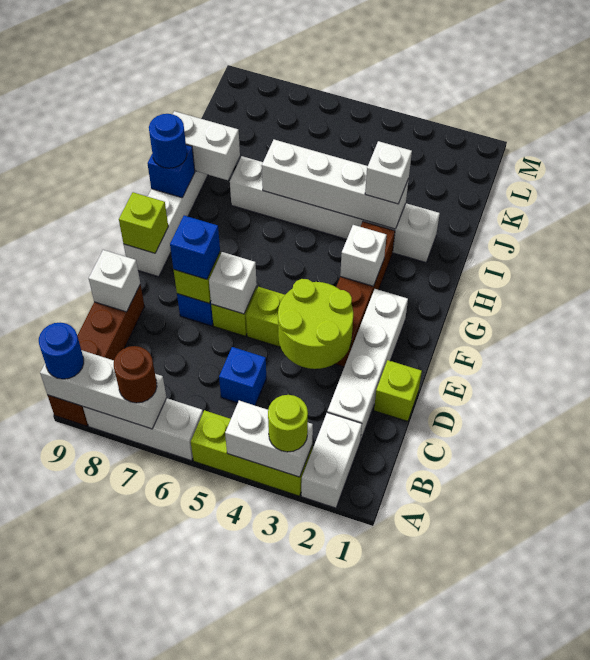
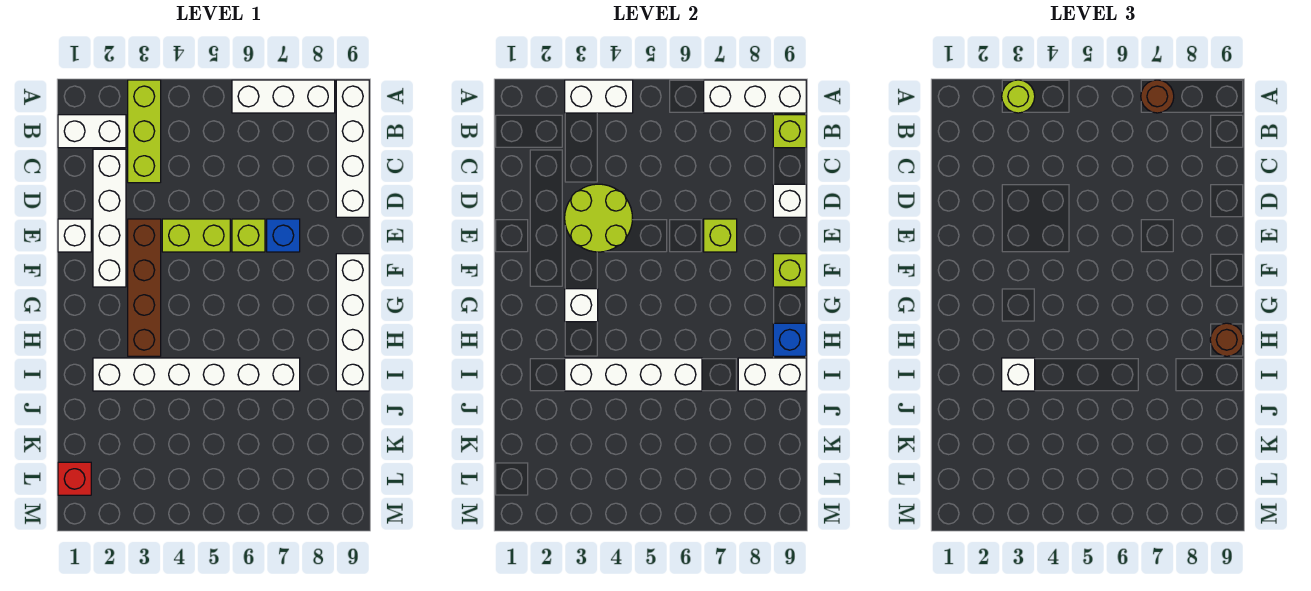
white brick A2:B2 level 1 -> white brick B1:B2 level 1
lime brick A3:A5 level 1 -> lime brick A3:C3 level 1
brown brick A9:D9 level 1 -> white brick A9:D9 level 1
blue round brick A9 level 3 -> none
blue brick C5 level 1 -> none
lime brick D1 level 1 -> lime brick B9 level 2
white brick E6 level 2 -> white brick E1 level 1
blue brick E7 level 3 -> none
blue round brick H9 level 3 -> brown round brick H9 level 3
none -> red brick L1 level 1

